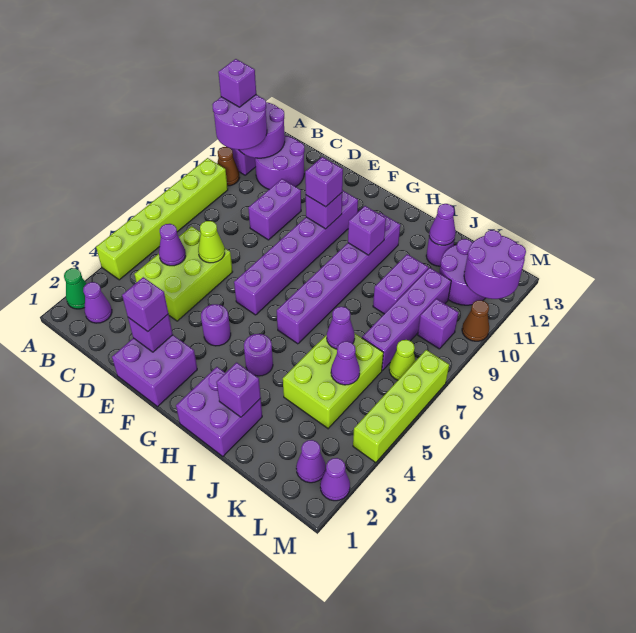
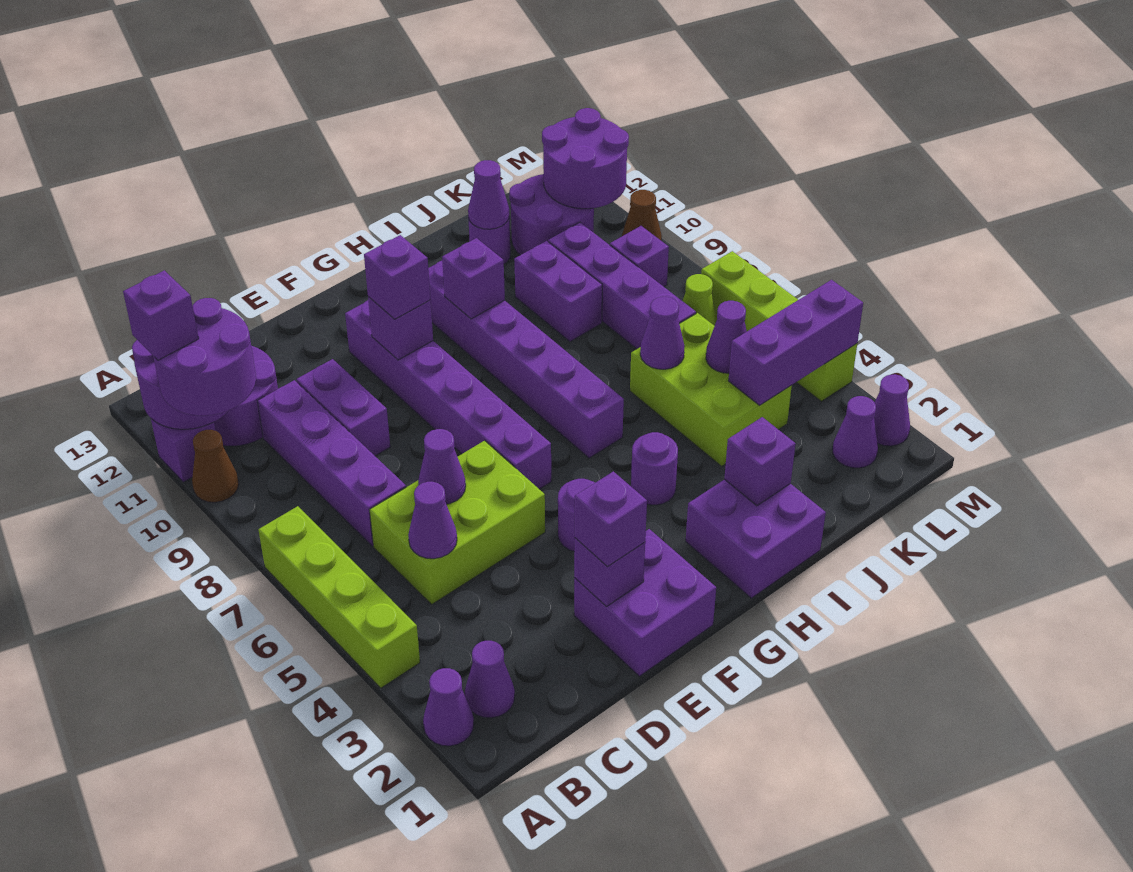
green cone A2 level 1 -> purple cone A2 level 1
lime brick A4:A9 level 1 -> lime brick A4:A7 level 1
lime brick C4:D6 level 1 -> lime brick C5:E6 level 1
none -> purple brick C7:C10 level 1
lime cone D6 level 2 -> purple cone D6 level 2
none -> purple brick K4:M4 level 2

